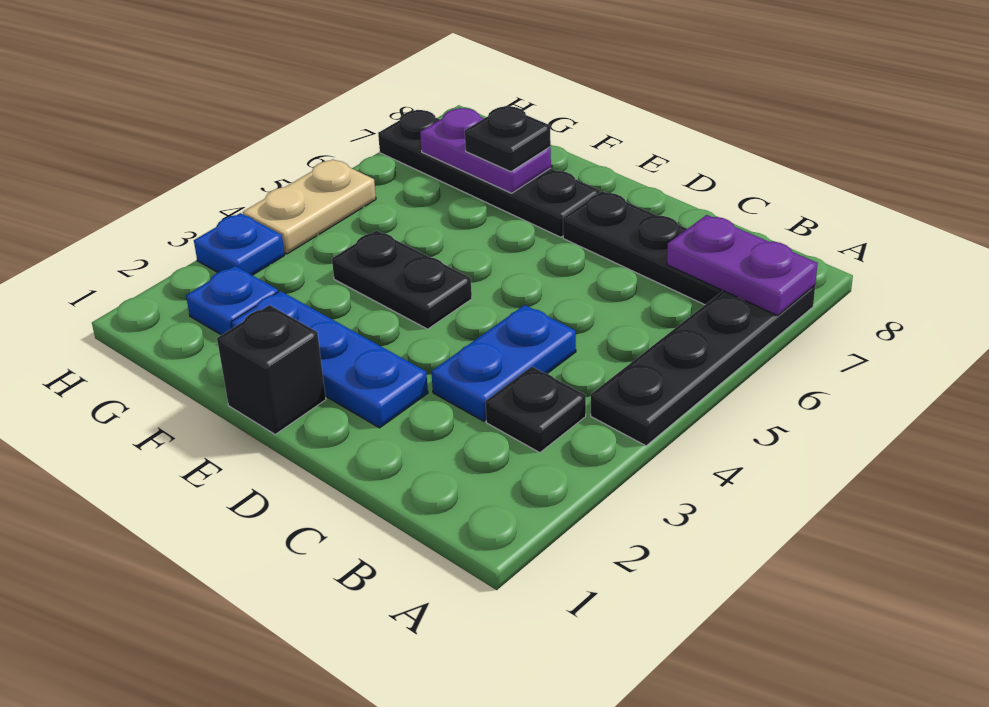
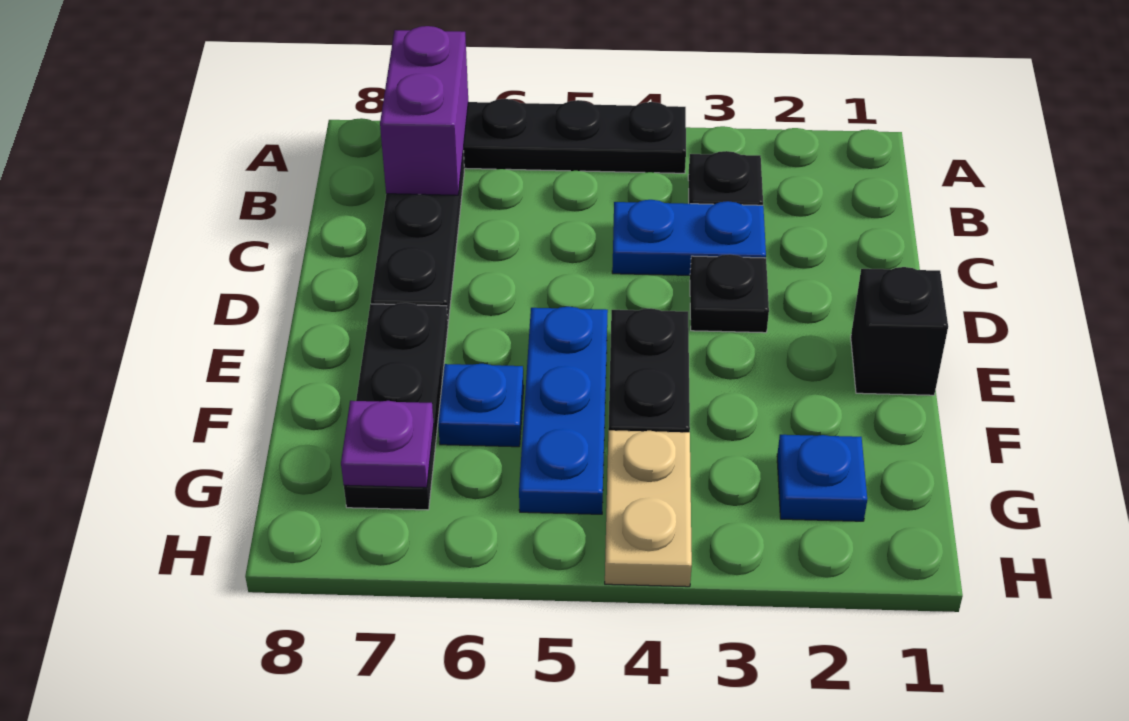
purple plate A7:B7 level 2 -> purple brick A7:B7 level 2
blue plate D2:F2 level 1 -> blue plate E5:G5 level 1
black plate E7:H7 level 1 -> black plate E7:G7 level 1
purple plate F7:G7 level 2 -> purple plate G7 level 2
black plate F7 level 3 -> black plate D3 level 1
blue plate H3 level 1 -> blue plate F6 level 1
tan plate H4:H5 level 1 -> tan plate G4:H4 level 1

